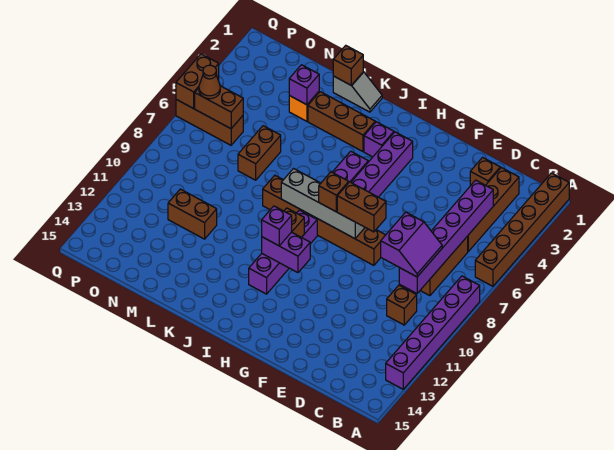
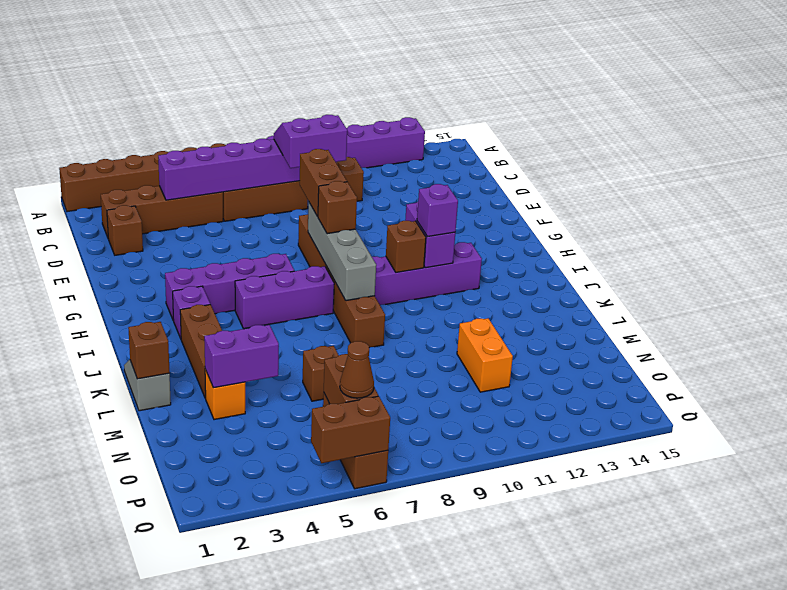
purple brick M3 level 2 -> purple brick M3:M4 level 2
brown brick M6:M7 level 1 -> brown brick M6 level 1
brown brick M11:N11 level 1 -> orange brick M11:N11 level 1

